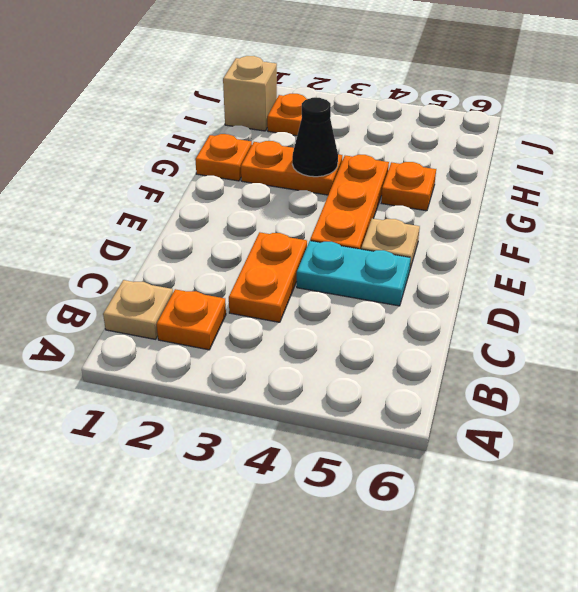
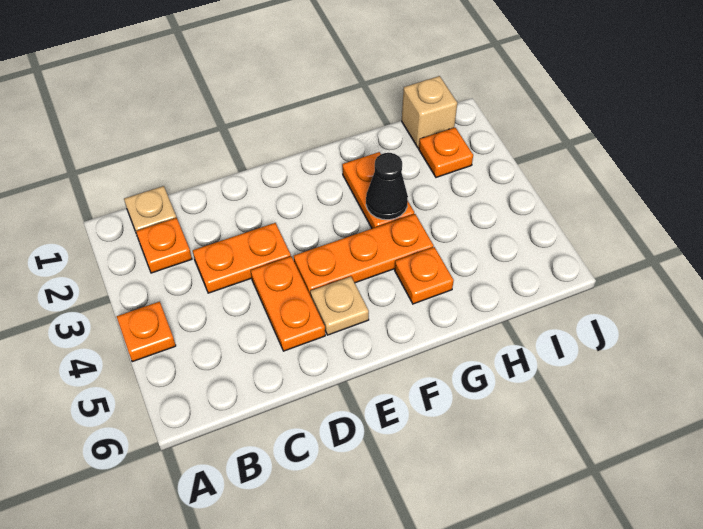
cyan plate D4:D5 level 1 -> orange plate D4:D5 level 1
orange plate G1 level 1 -> orange plate A4 level 1

